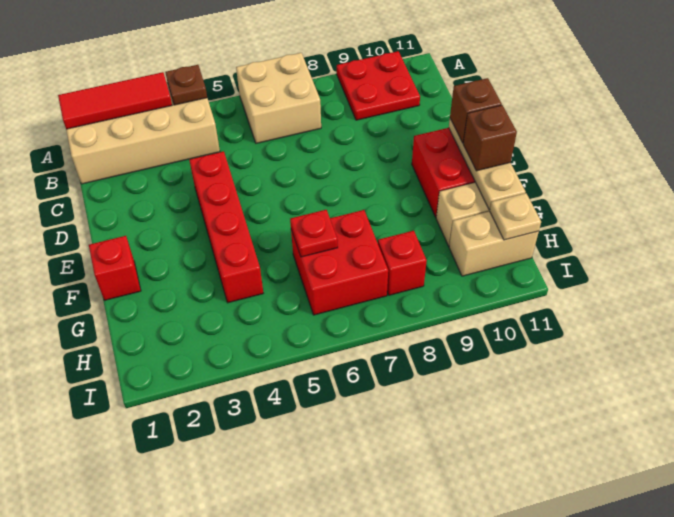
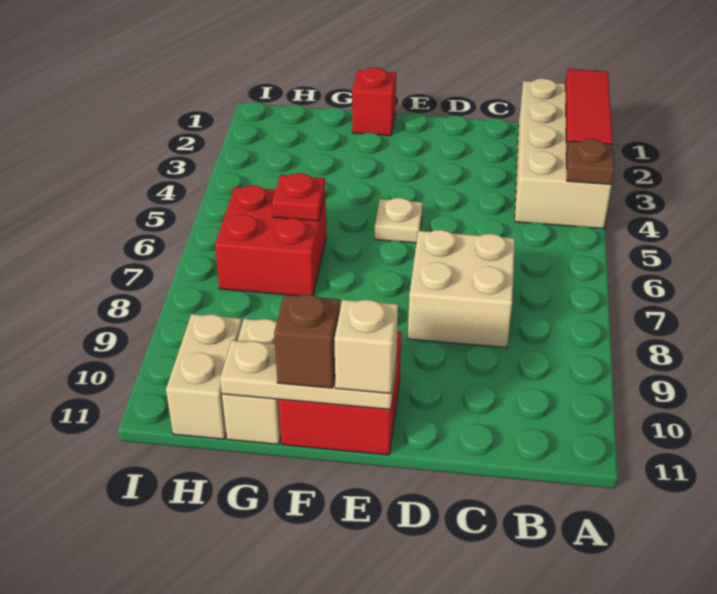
tan brick A6:B7 level 1 -> tan brick C7:D8 level 1
red plate A9:B10 level 1 -> none
red brick D4:G4 level 1 -> none
brown brick E11 level 3 -> tan brick E11 level 3
red brick H8 level 1 -> none
tan plate H11 level 2 -> tan plate E5 level 1

